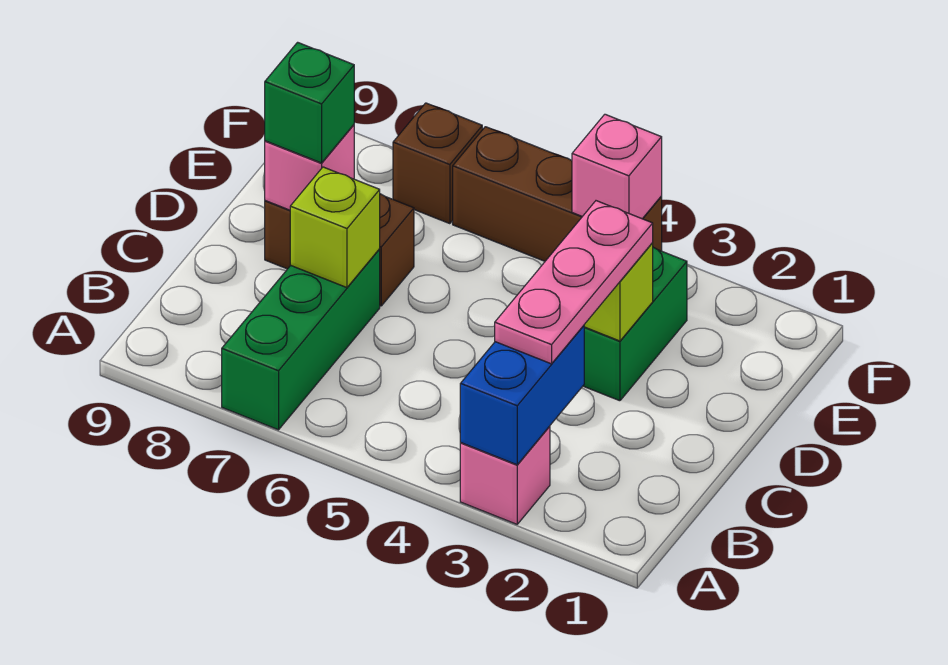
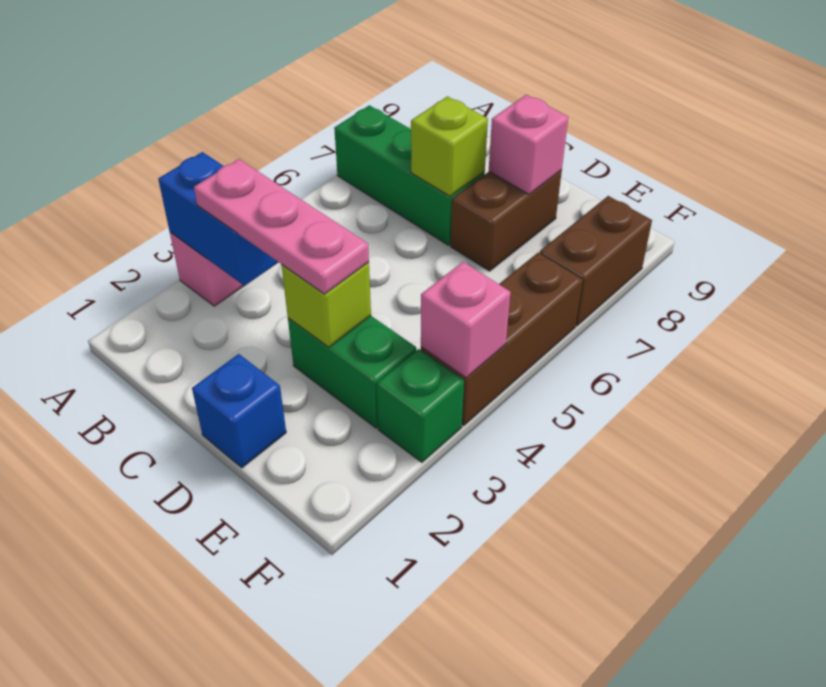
none -> blue brick D1 level 1
green brick D8 level 3 -> green brick F3 level 1
brown brick F7 level 1 -> brown brick F7:F8 level 1

